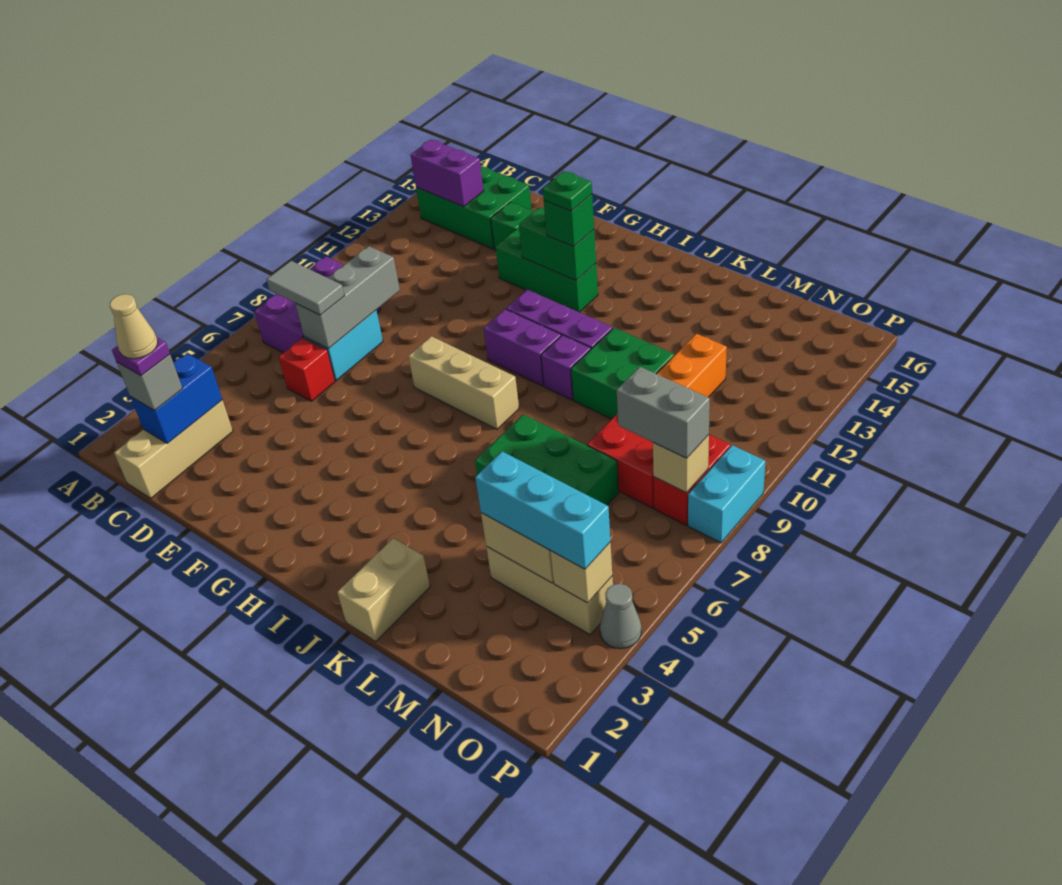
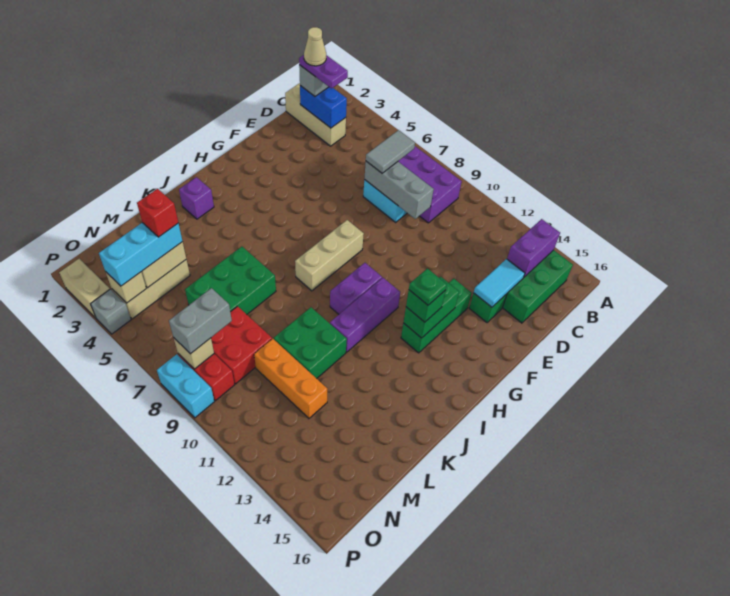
purple plate C2 level 4 -> purple plate C2:C3 level 4
red brick D6 level 1 -> red brick M4 level 4
none -> cyan tile D14:E14 level 2
purple brick J10 level 1 -> purple brick J2 level 1
tan brick K1:K2 level 1 -> tan brick P2:P3 level 1
grey cone P4 level 1 -> grey brick P4 level 1

